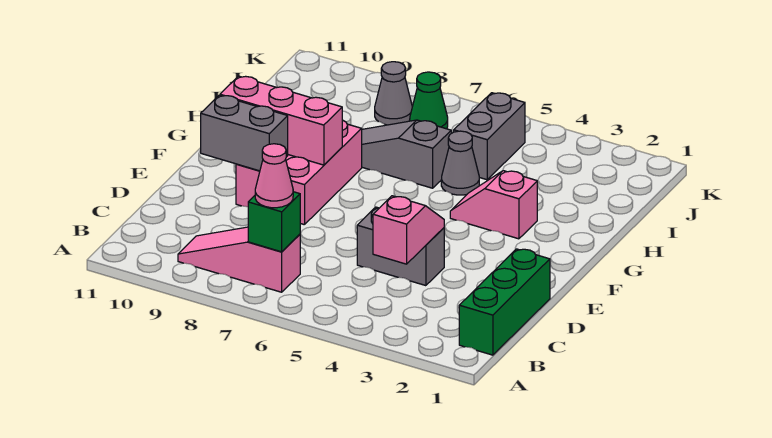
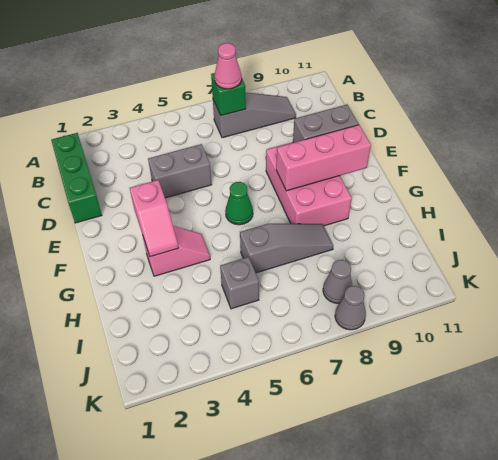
pink slope B7:B9 level 1 top 7 -> grey slope B7:B9 level 1 top 7
pink slope C4:D4 level 2 top C -> pink slope F3:G3 level 2 top F
grey cone H5 level 1 -> grey cone K8 level 1
grey brick I5:J5 level 1 -> grey brick I5 level 1
green cone J7 level 1 -> green cone F6 level 1

